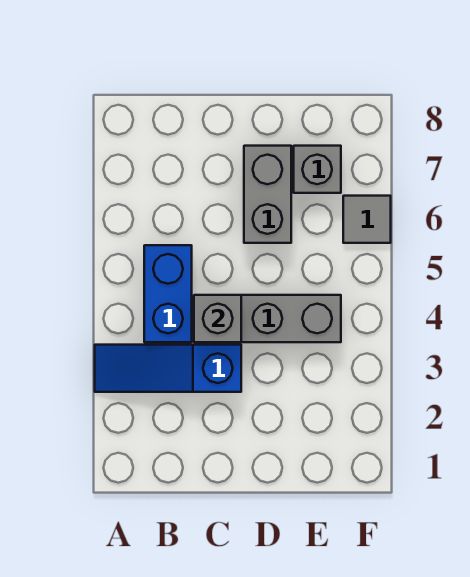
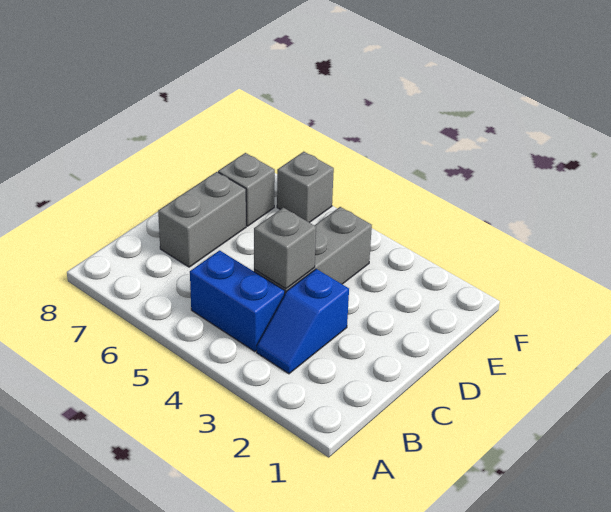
blue slope A3:C3 level 1 top C -> blue slope B3:C3 level 1 top C
grey brick D6:D7 level 1 -> grey brick C7:D7 level 1
grey tile F6 level 1 -> grey brick F6 level 1

